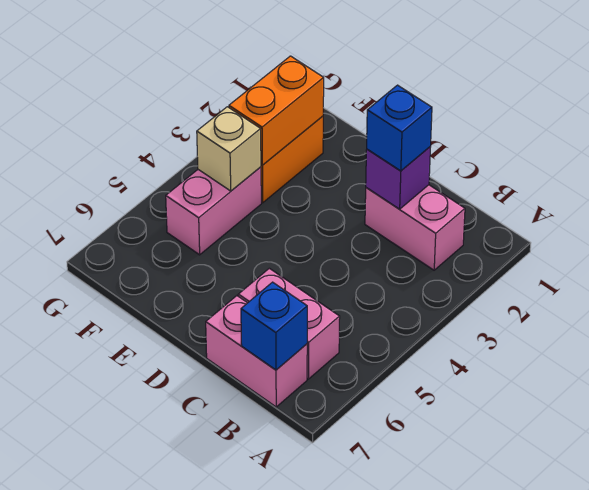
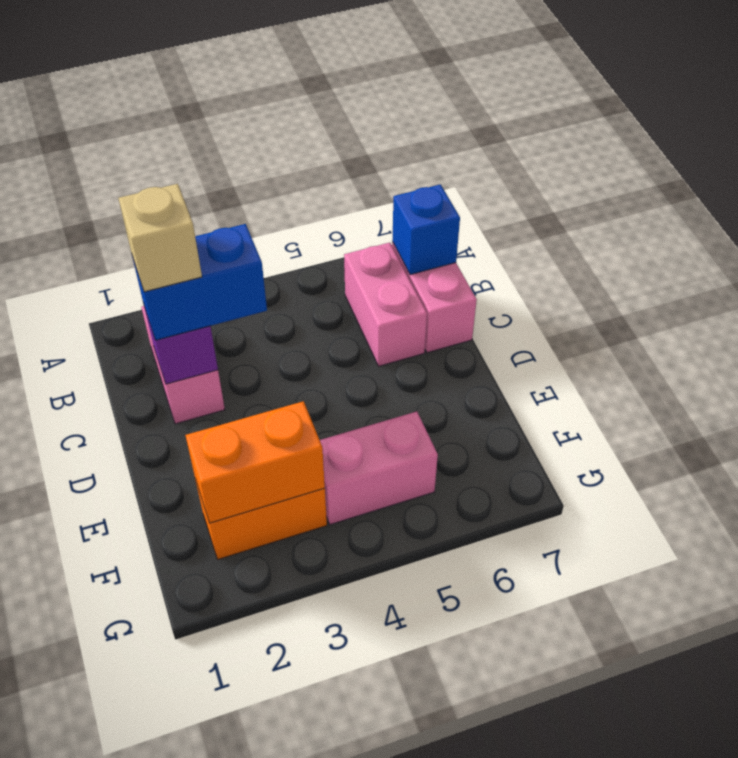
blue brick C2 level 3 -> blue brick C2:C3 level 3
tan brick F4 level 2 -> tan brick C2 level 4

